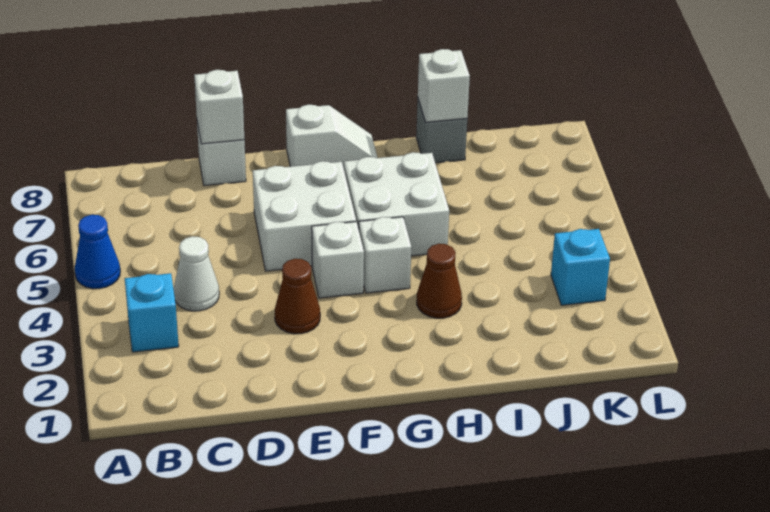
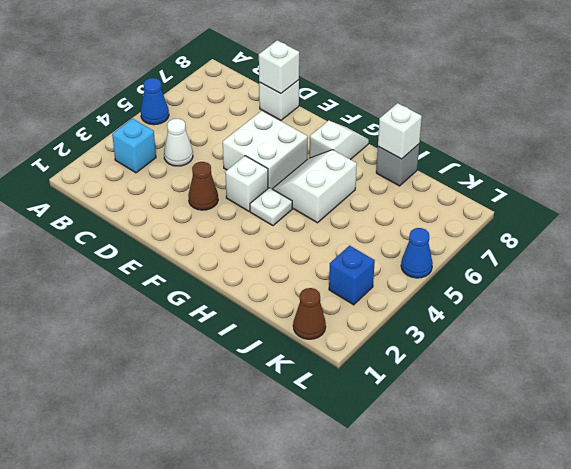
white slope F8:G8 level 1 top F -> white slope G7:G8 level 1 top 7
white brick G4 level 1 -> white plate G4 level 1
white brick G5:H6 level 1 -> white slope G5:H6 level 1 top H
brown cone H3 level 1 -> brown cone K1 level 1
cyan brick K3 level 1 -> blue brick K3 level 1
none -> blue cone L5 level 1

